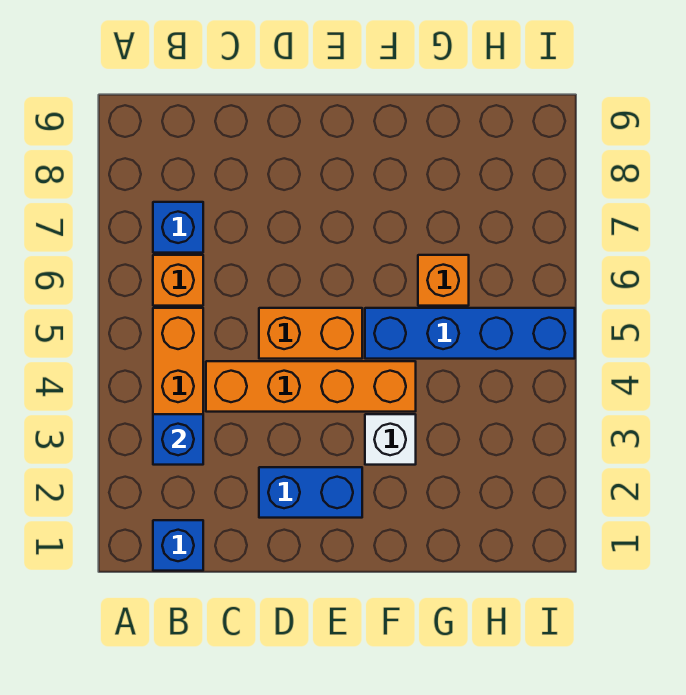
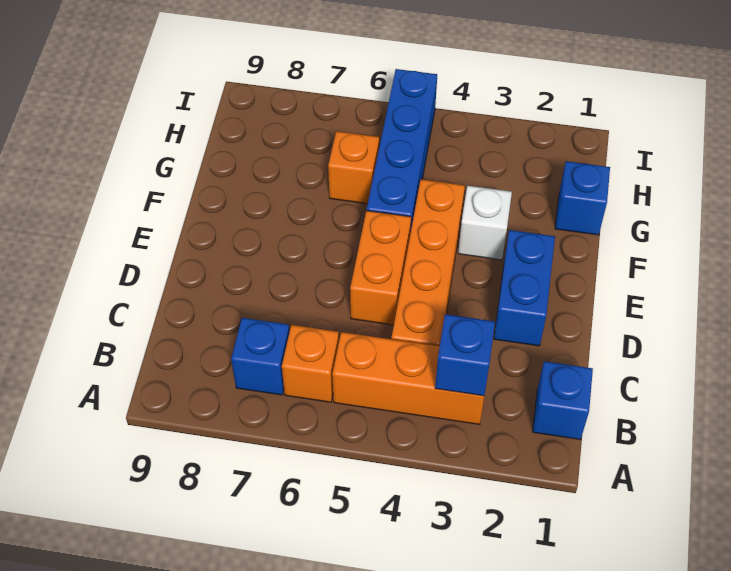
none -> blue brick G1 level 1

